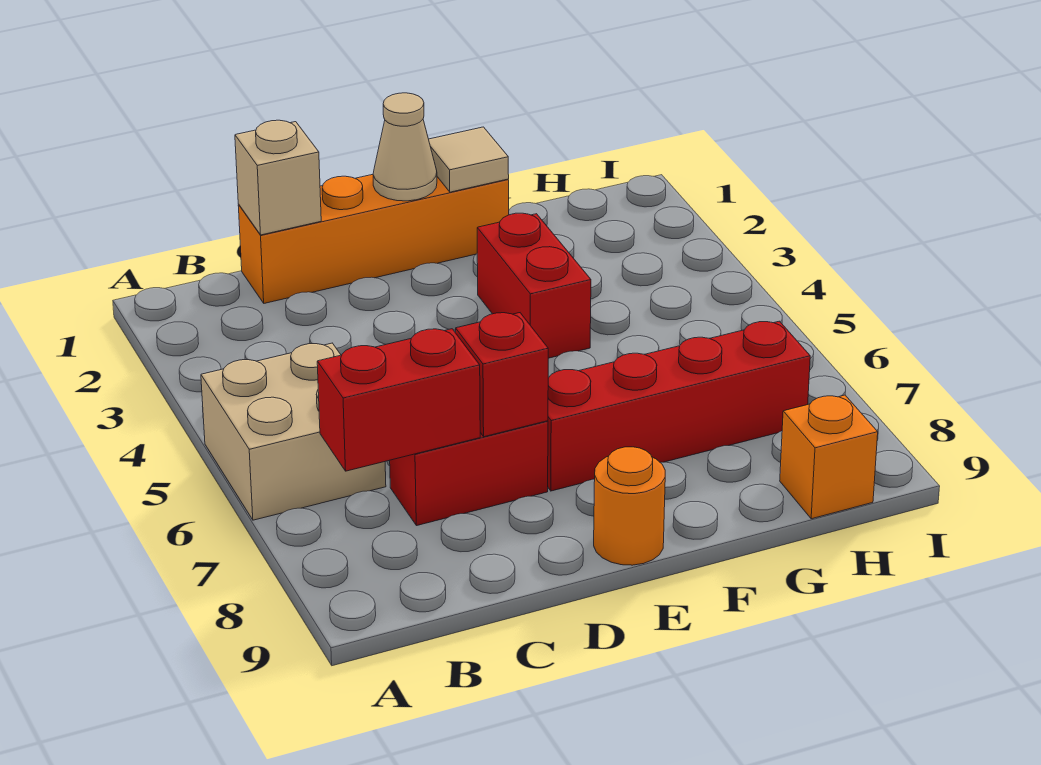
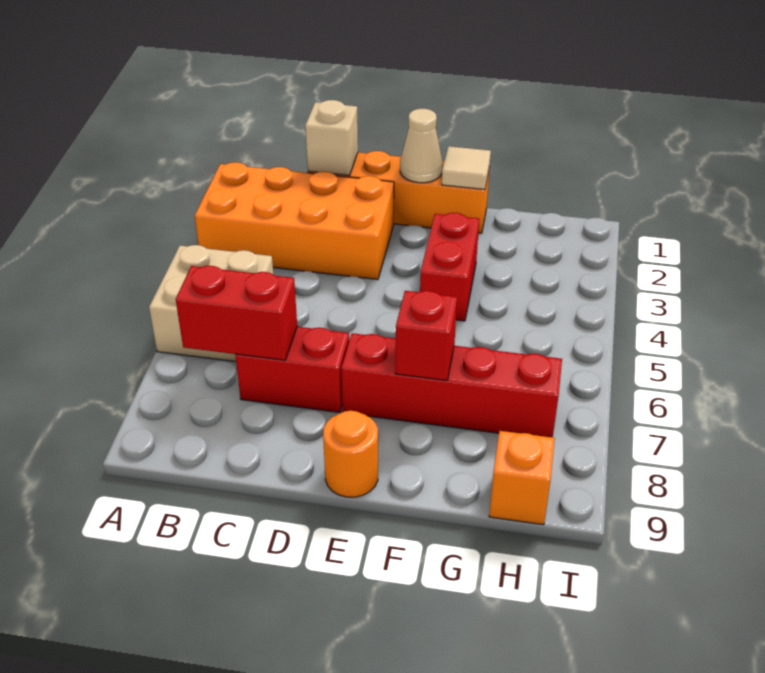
none -> orange brick A2:D3 level 1
red brick D7 level 2 -> red brick F7 level 2

